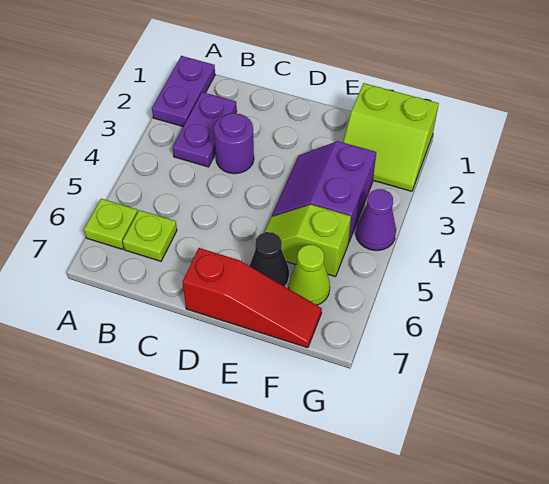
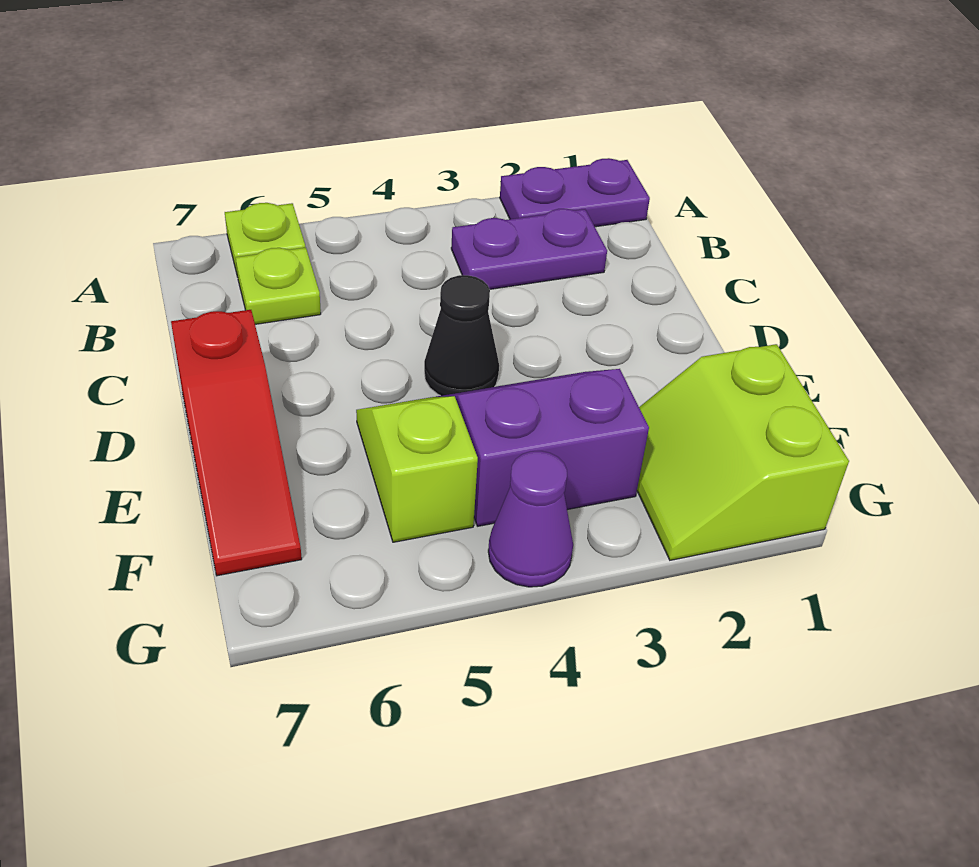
purple round brick C3 level 1 -> none
black cone E6 level 1 -> black cone D4 level 1
lime cone F6 level 1 -> none

